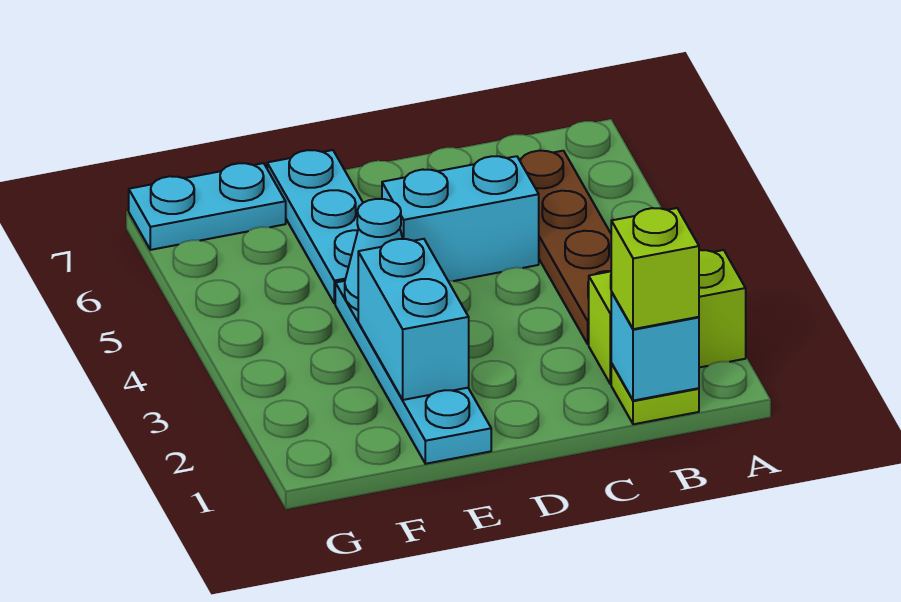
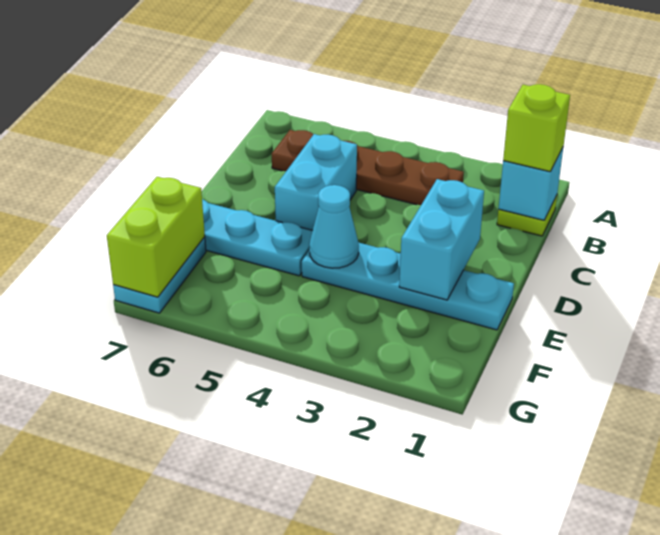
lime brick A2:B2 level 1 -> lime brick F7:G7 level 2
cyan brick E2:E3 level 2 -> cyan brick D2:E2 level 2

